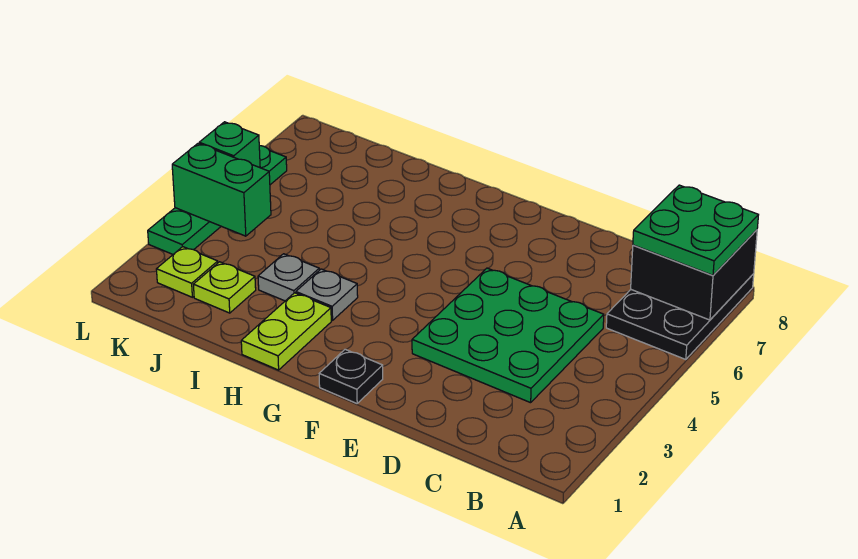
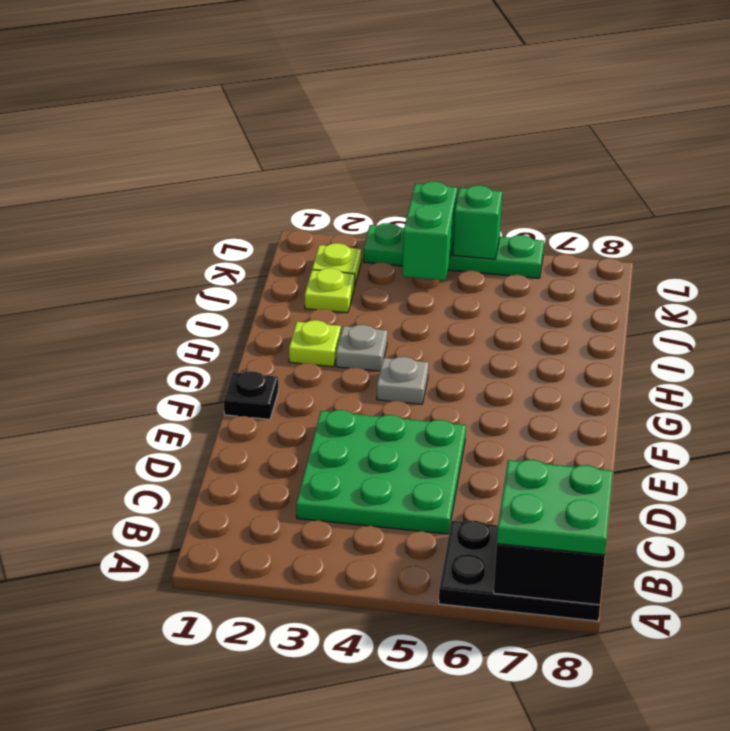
lime plate H1:H2 level 1 -> lime plate H2 level 1
grey plate I3 level 1 -> grey plate G4 level 1

